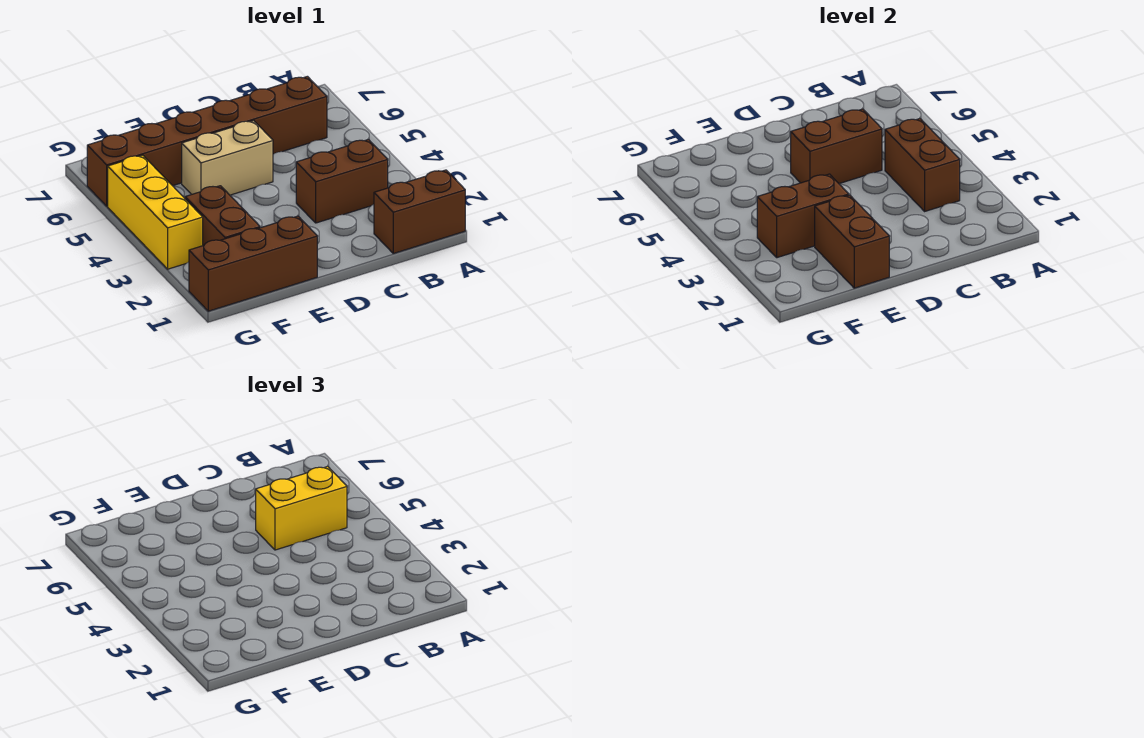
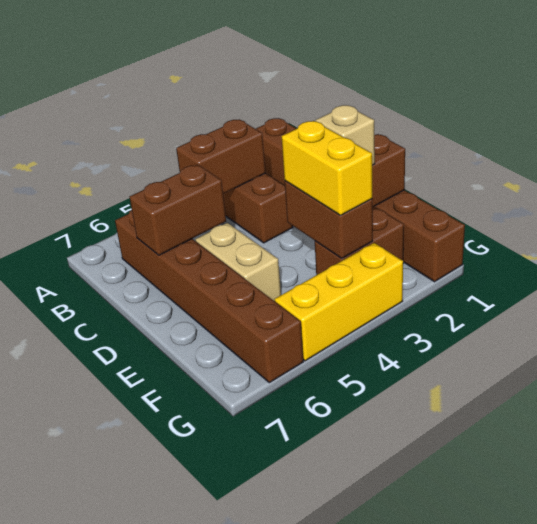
yellow brick B5:C5 level 3 -> yellow brick E3:F3 level 3
brown brick C5:D5 level 2 -> brown brick C5:C6 level 2
none -> tan brick E2 level 3

